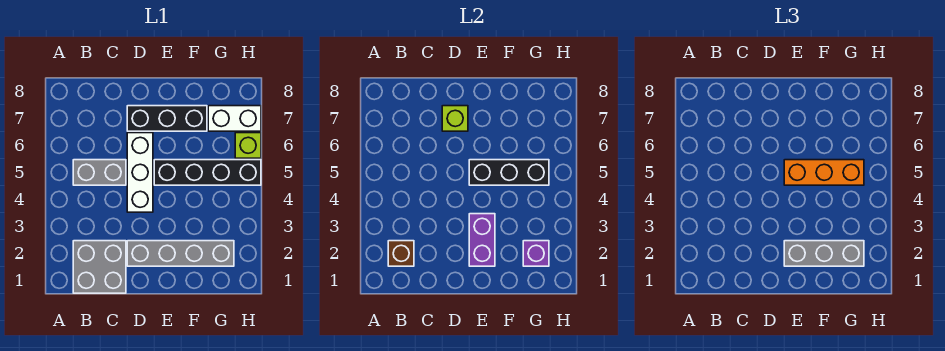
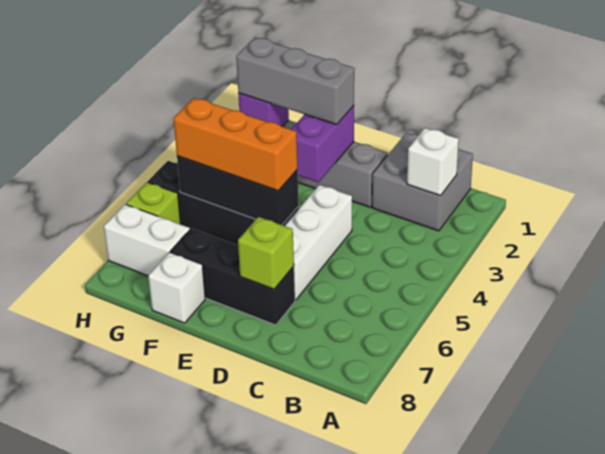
brown brick B2 level 2 -> white brick B2 level 2
grey brick B5:C5 level 1 -> none
none -> white brick F8 level 1

